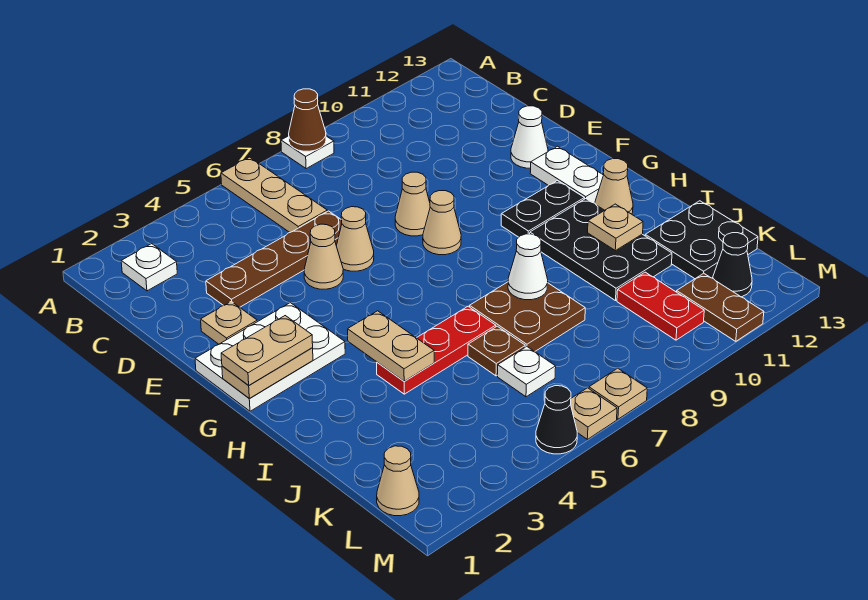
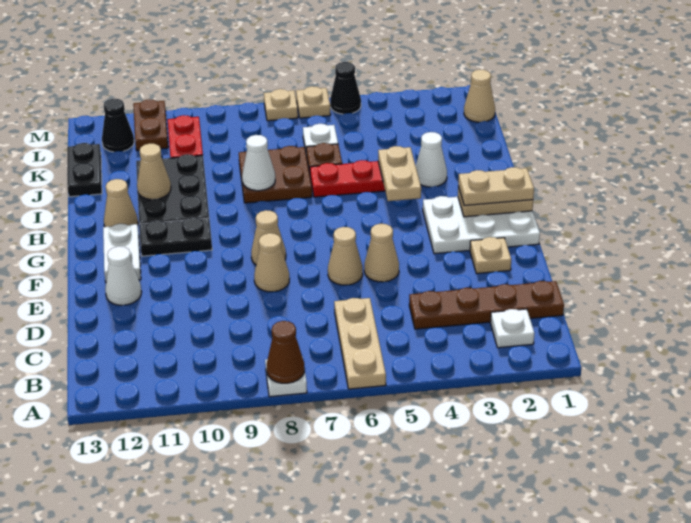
brown plate D3:D6 level 1 -> brown plate C1:C4 level 1
none -> white cone I3 level 1
tan plate I11 level 2 -> tan cone I11 level 2
black plate J12:K13 level 1 -> black plate J13:K13 level 1

